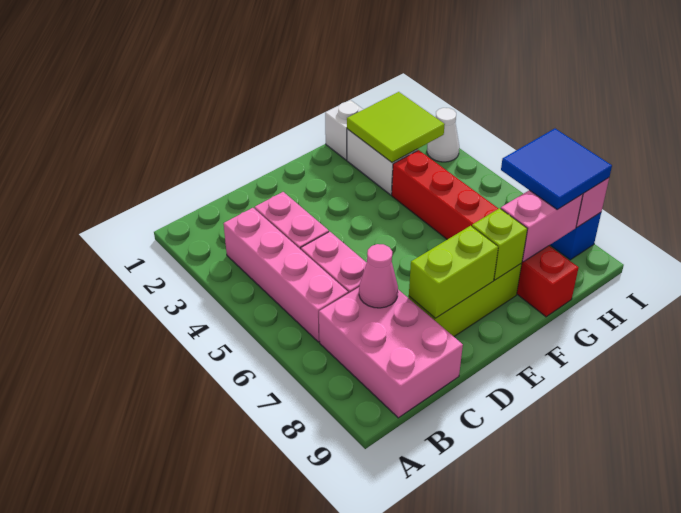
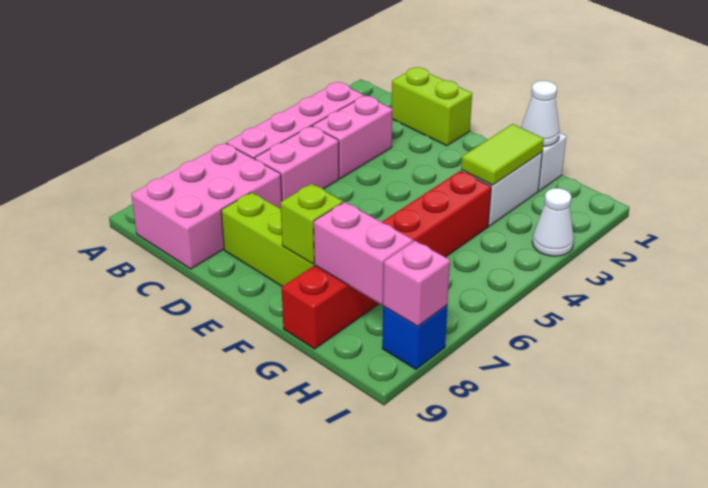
pink cone C7 level 2 -> none
lime brick D8:E8 level 2 -> lime brick C1:D1 level 1
none -> white cone G1 level 2
lime tile G2:H3 level 2 -> lime tile G2:G3 level 2
blue tile H7:I8 level 3 -> none

